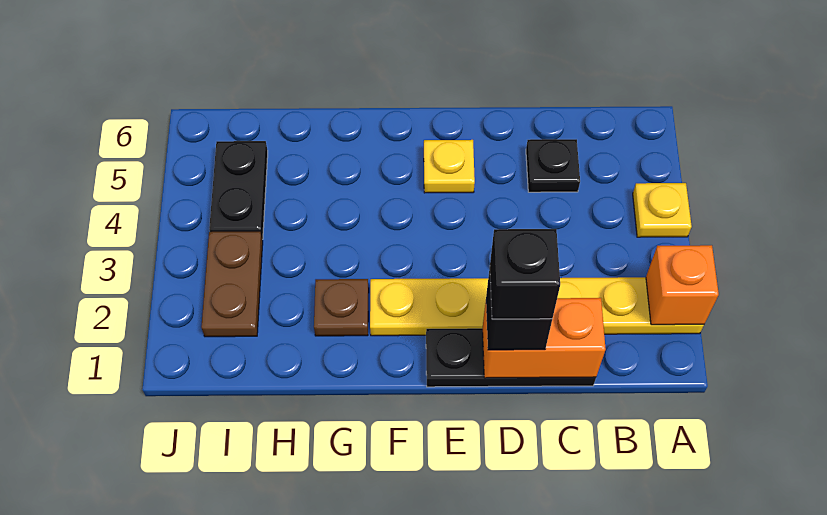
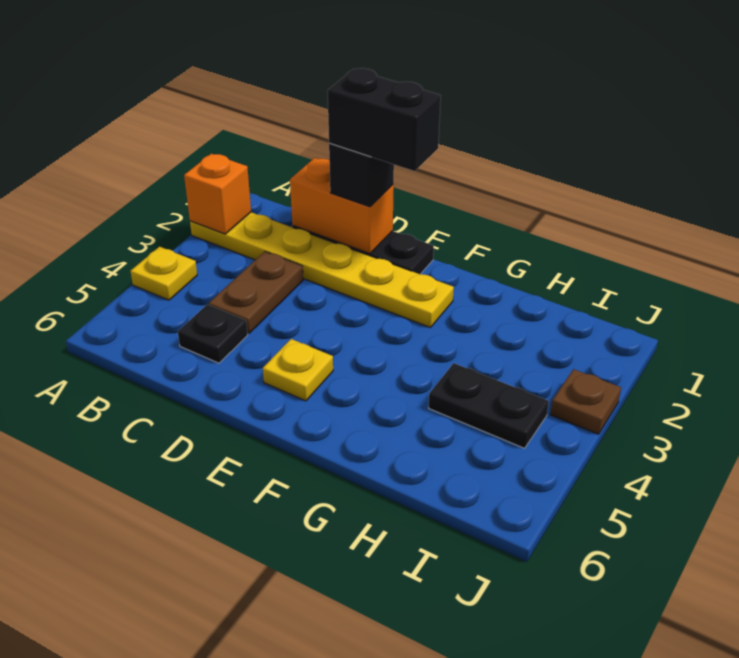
black brick D1 level 4 -> black brick D1:E1 level 4
brown plate G2 level 1 -> brown plate J3 level 1
brown plate I2:I3 level 1 -> brown plate C3:C4 level 1
black plate I4:I5 level 1 -> black plate H4:I4 level 1

